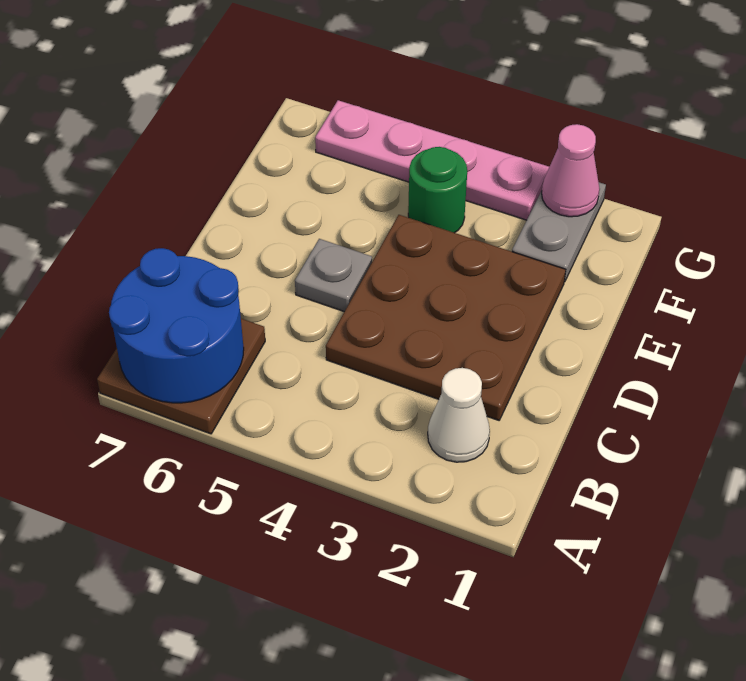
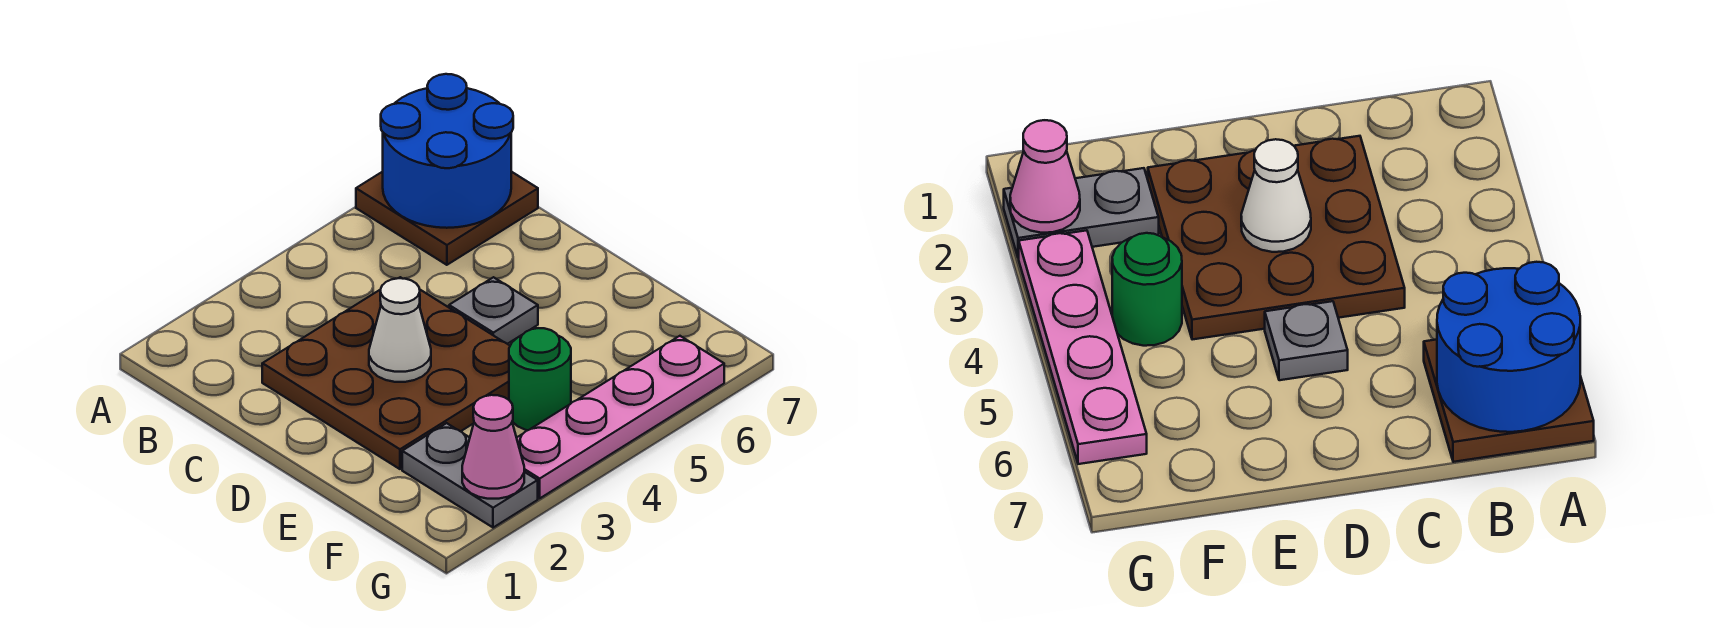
white cone B2 level 1 -> white cone D3 level 2

